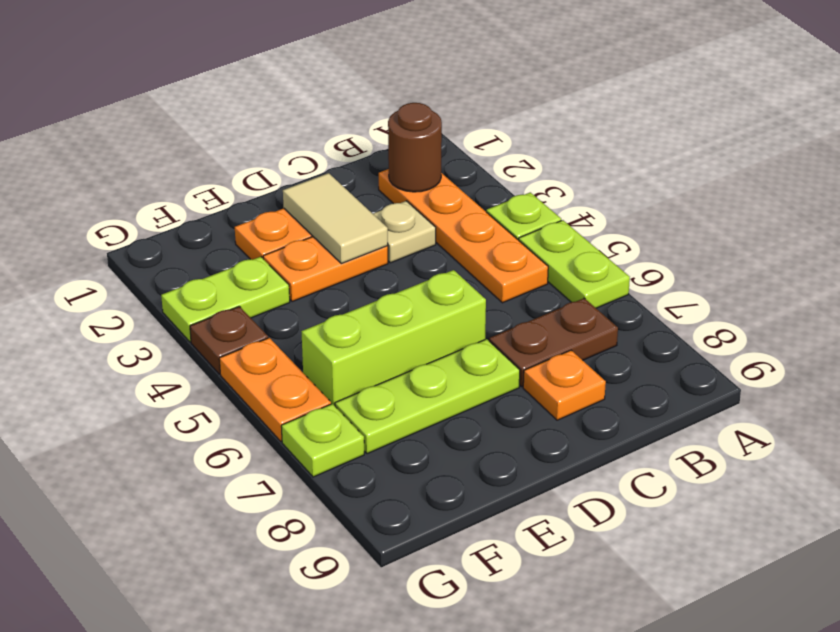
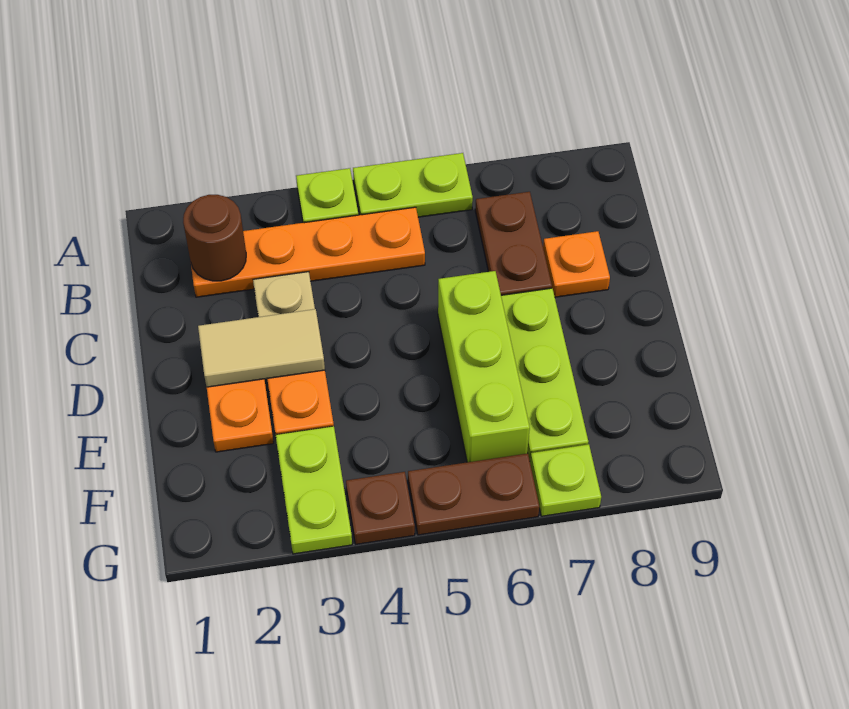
orange plate G5:G6 level 1 -> brown plate G5:G6 level 1

